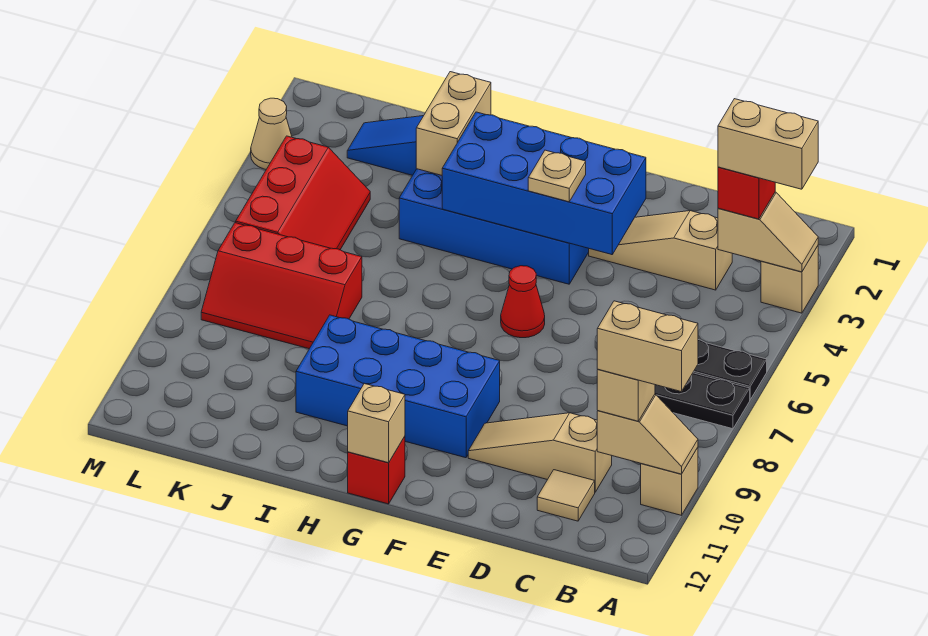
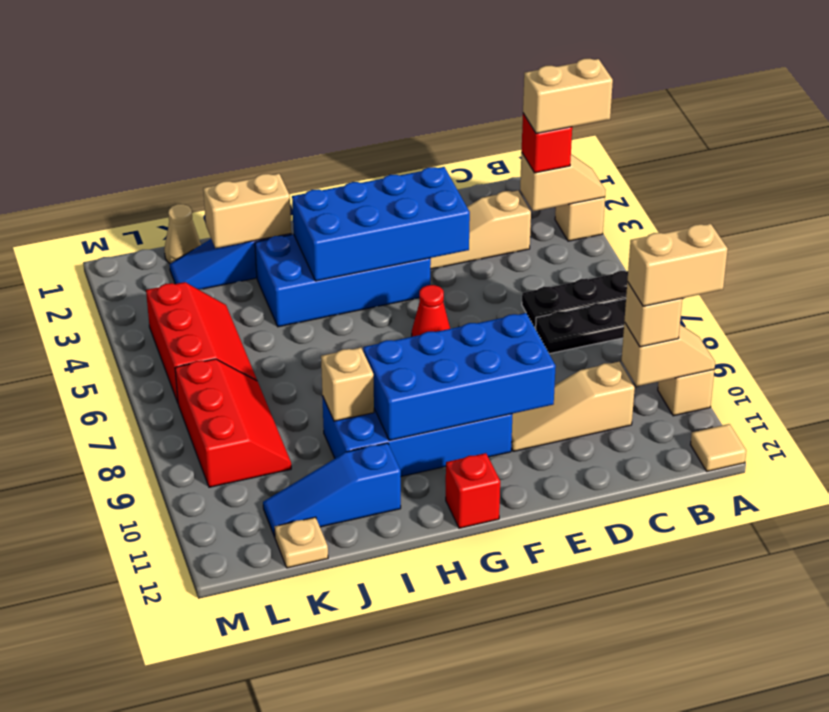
tan tile C11 level 1 -> tan tile A12 level 1
none -> blue brick E9:H10 level 2
tan plate F4 level 3 -> tan plate K12 level 1
tan brick G12 level 2 -> tan brick I9 level 2
tan brick I2:I3 level 2 -> tan brick I2:J2 level 2
none -> blue slope I11:K11 level 1 top I
red slope J7:L8 level 1 top 7 -> red slope K7:L9 level 1 top L
tan cone M3 level 1 -> tan cone K1 level 1

